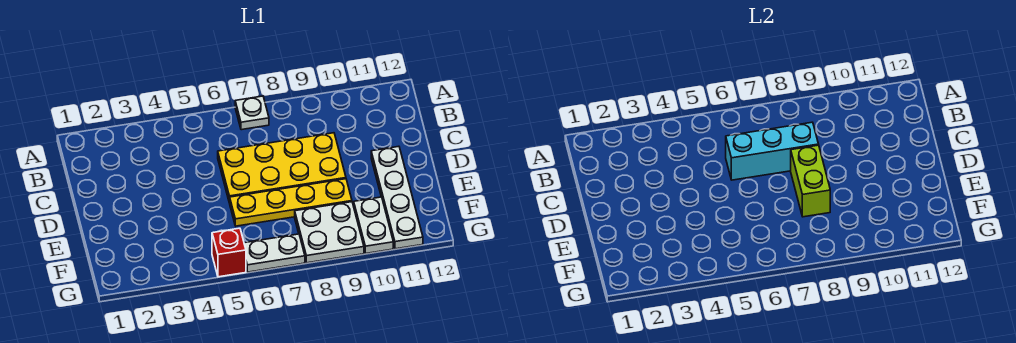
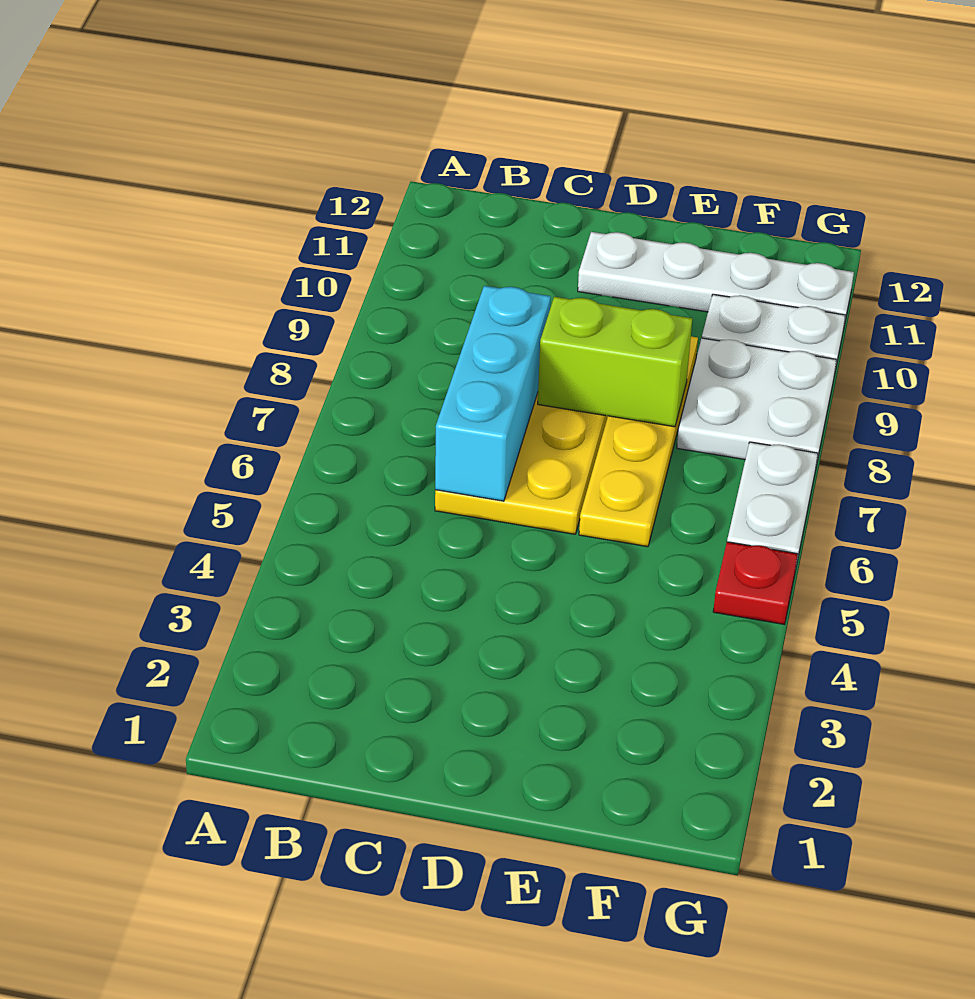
white plate A7 level 1 -> none
red brick G5 level 1 -> red plate G5 level 1

